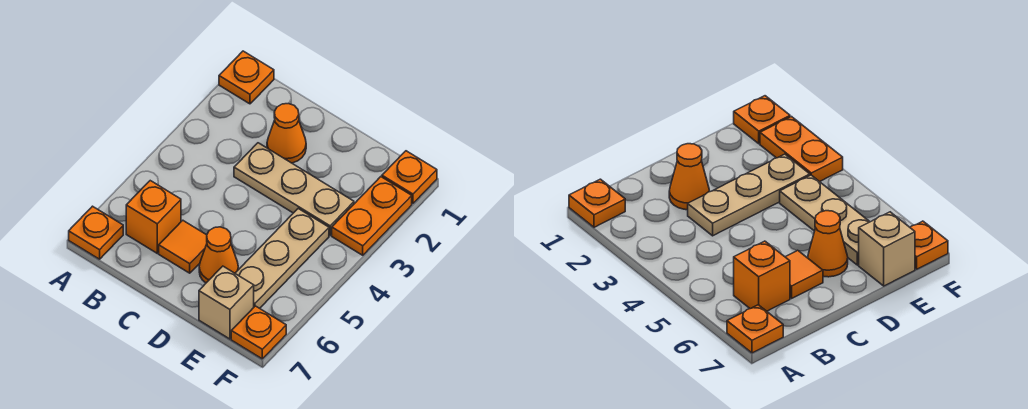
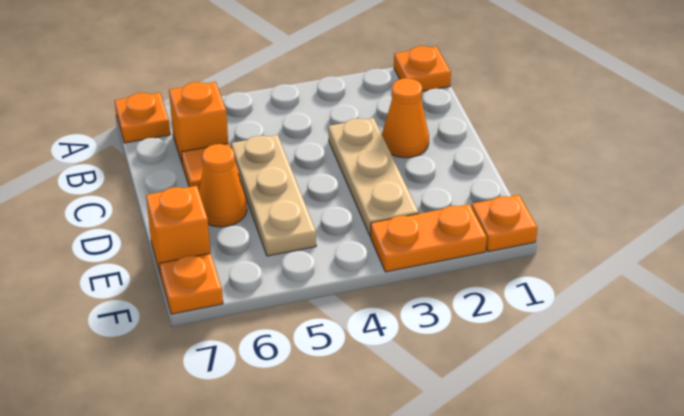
tan plate E4:E6 level 1 -> tan plate C5:E5 level 1
tan brick E7 level 1 -> orange brick E7 level 1

